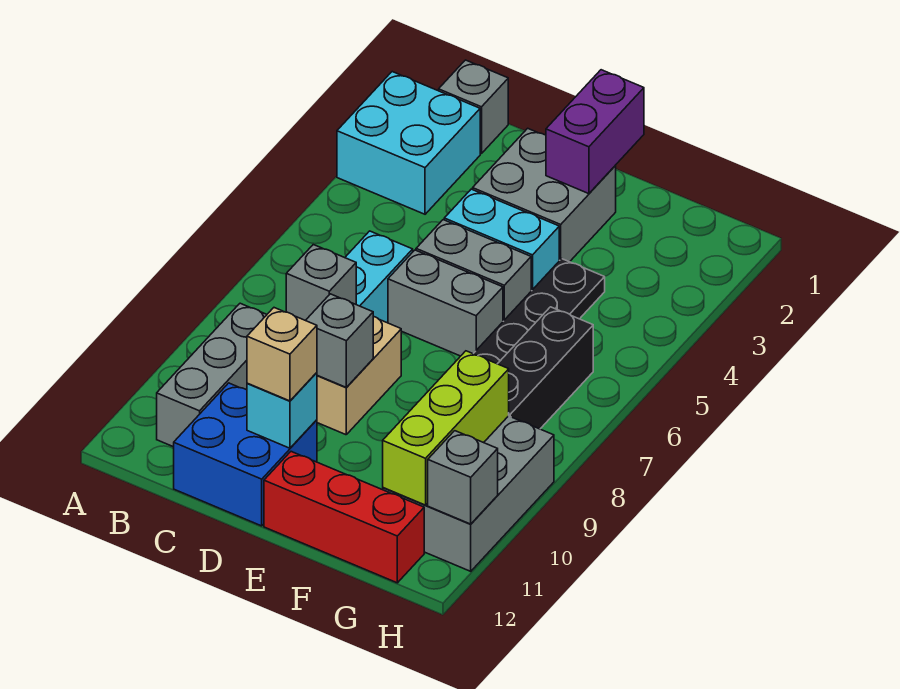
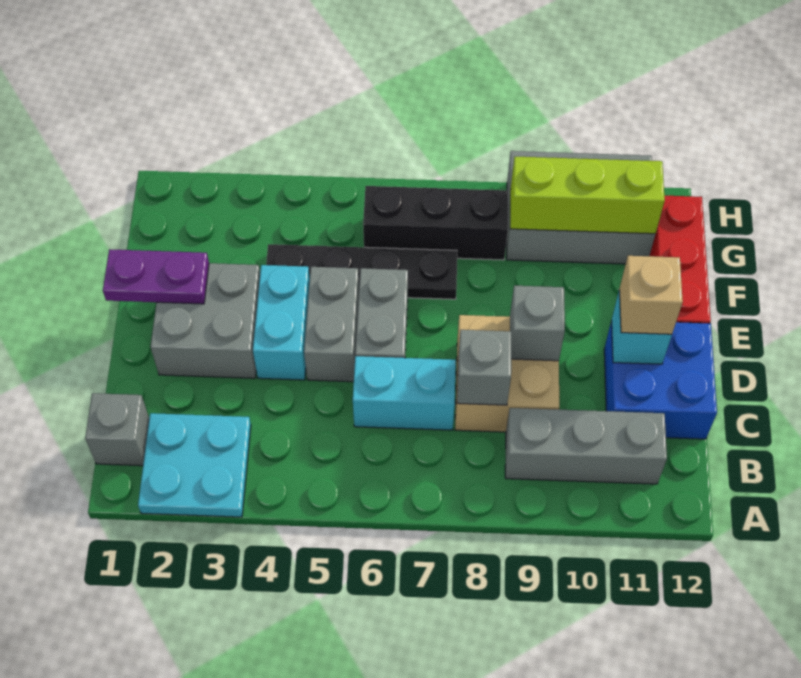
cyan brick A2:B3 level 1 -> cyan plate A2:B3 level 1
purple brick E1:E2 level 2 -> purple plate E1:E2 level 2
grey brick H11 level 2 -> none

